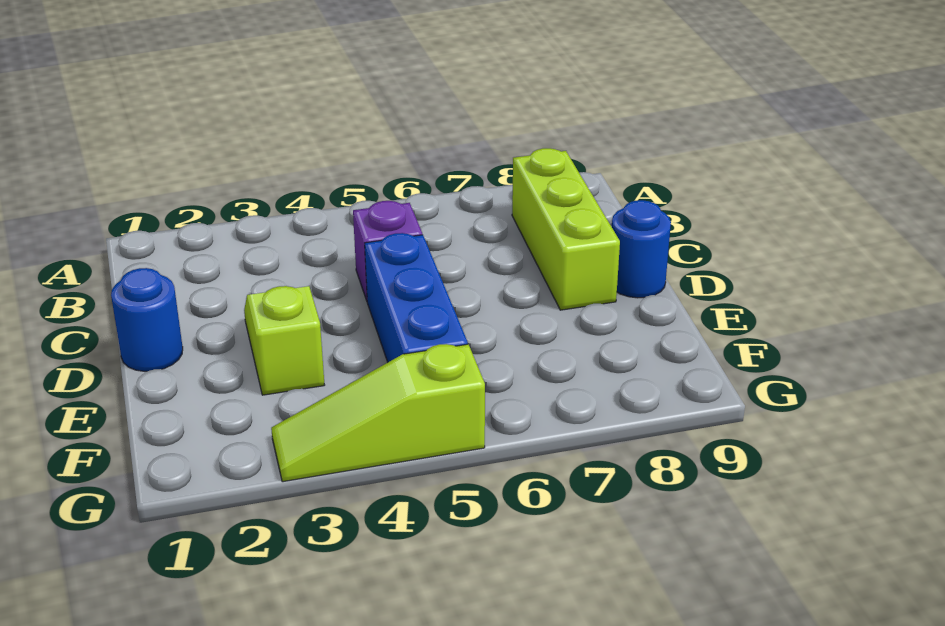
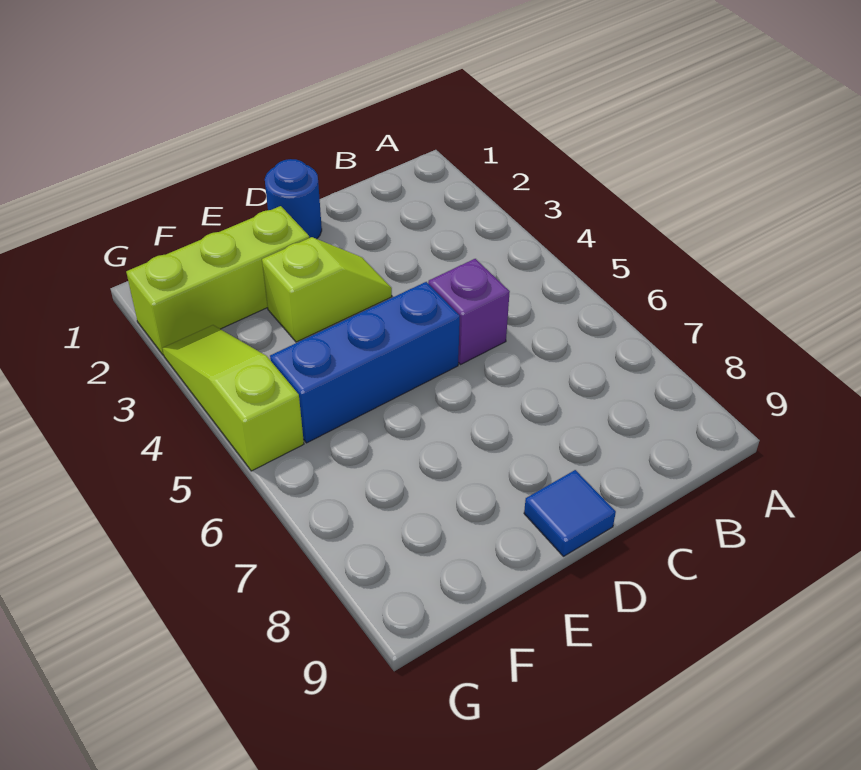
lime brick B8:D8 level 1 -> lime brick E2:G2 level 1
blue round brick D9 level 1 -> blue tile D9 level 1

